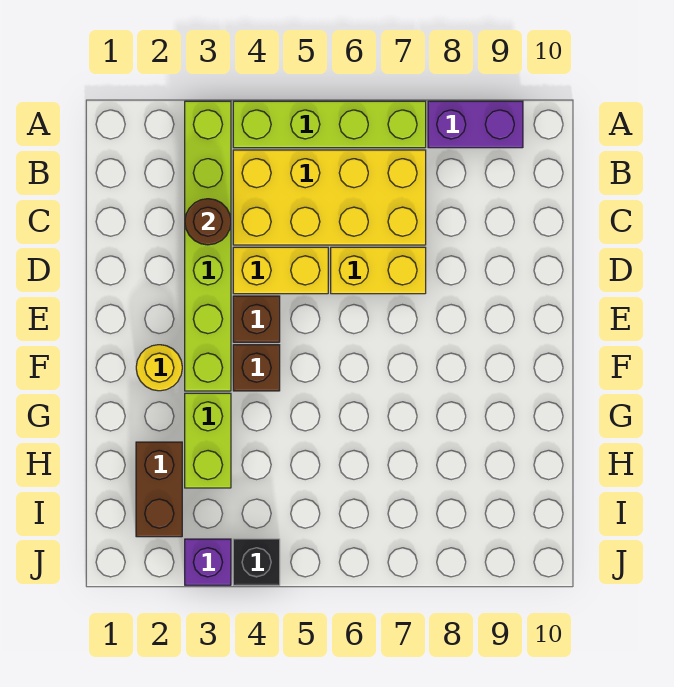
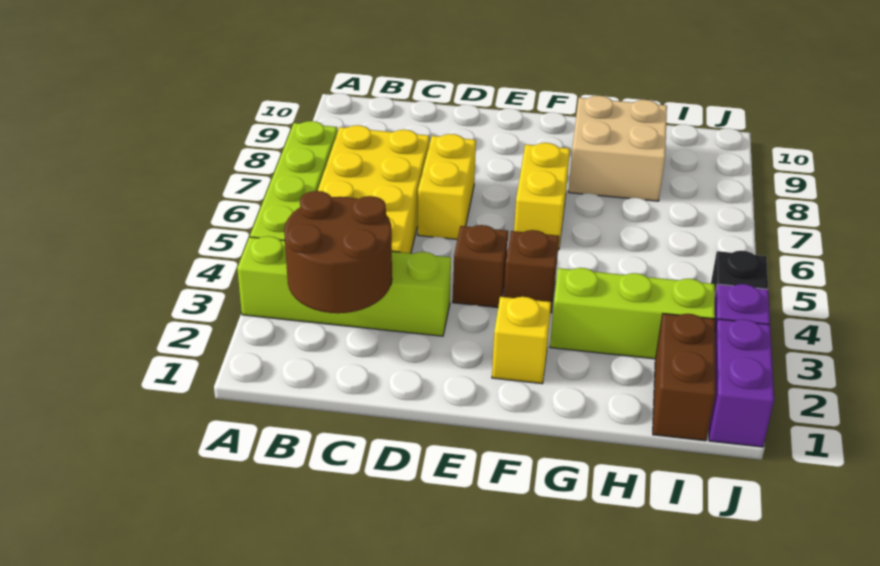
lime brick A3:F3 level 1 -> lime brick A3:D3 level 1
purple brick A8:A9 level 1 -> purple brick J1:J2 level 1
brown round brick C3 level 2 -> brown round brick B2:C3 level 2
yellow brick D4:D5 level 1 -> yellow brick F6:F7 level 1
yellow round brick F2 level 1 -> yellow brick F2 level 1
lime brick G3:H3 level 1 -> lime brick G3:I3 level 1
none -> tan brick G8:H9 level 1
brown brick H2:I2 level 1 -> brown brick I1:I2 level 1

